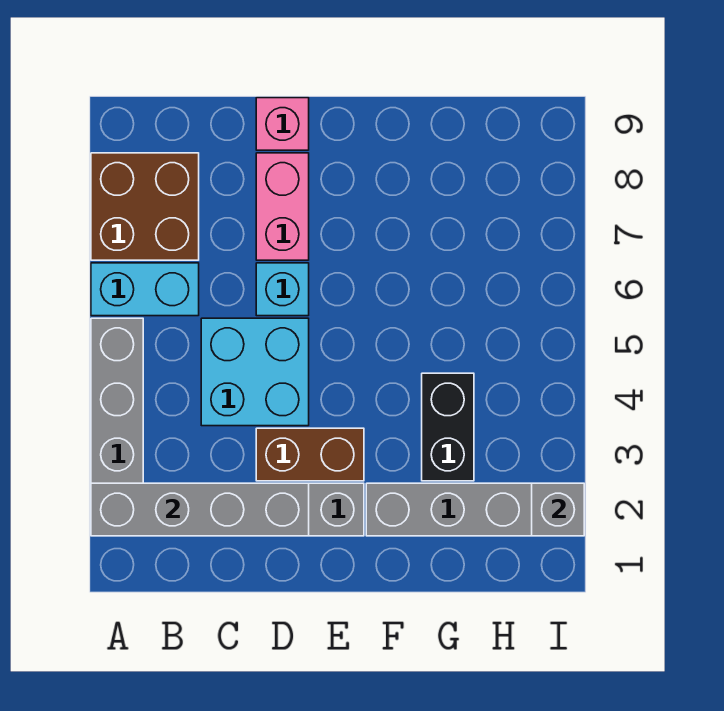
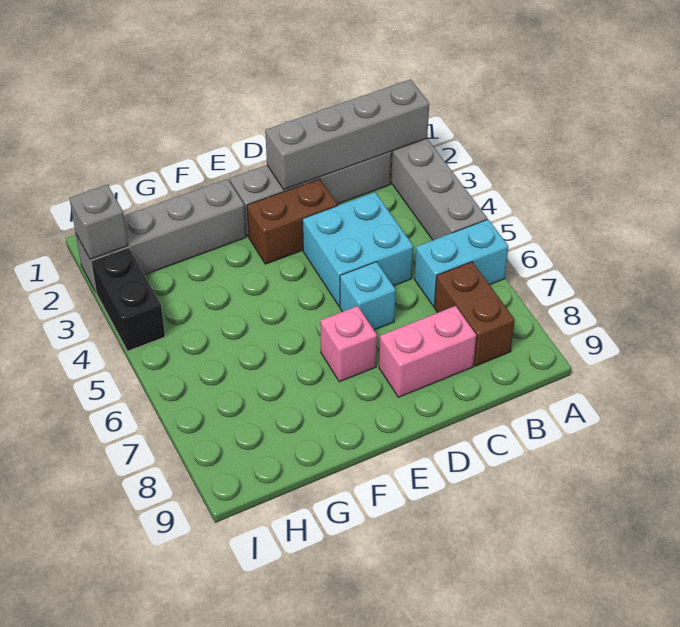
brown brick A7:B8 level 1 -> brown brick B7:B8 level 1
pink brick D7:D8 level 1 -> pink brick C8:D8 level 1
pink brick D9 level 1 -> pink brick E7 level 1
black brick G3:G4 level 1 -> black brick I3:I4 level 1

